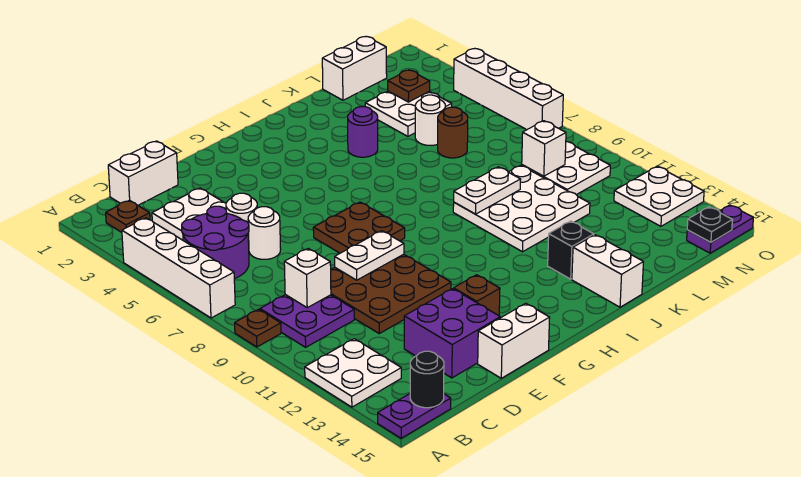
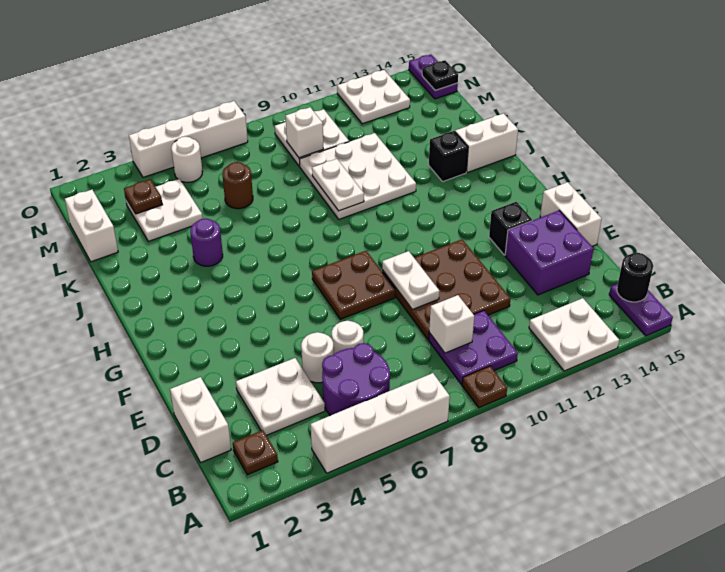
brown brick F13 level 1 -> black brick F13 level 1
white round brick L5 level 1 -> white round brick N5 level 1

